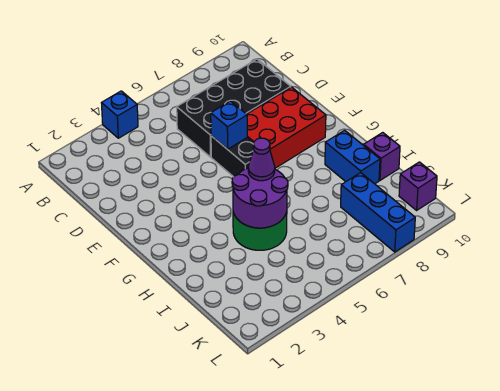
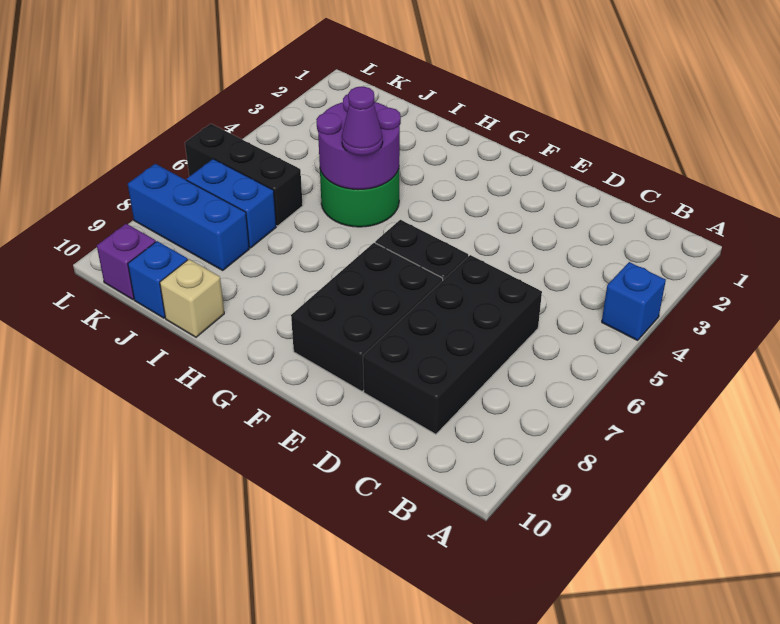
blue brick E6 level 2 -> blue brick J10 level 1
red brick E7:F9 level 1 -> black brick E7:F9 level 1
blue brick H9:I9 level 1 -> blue brick J7:K7 level 1
purple brick I10 level 1 -> tan brick I10 level 1
none -> black brick J6:L6 level 1

